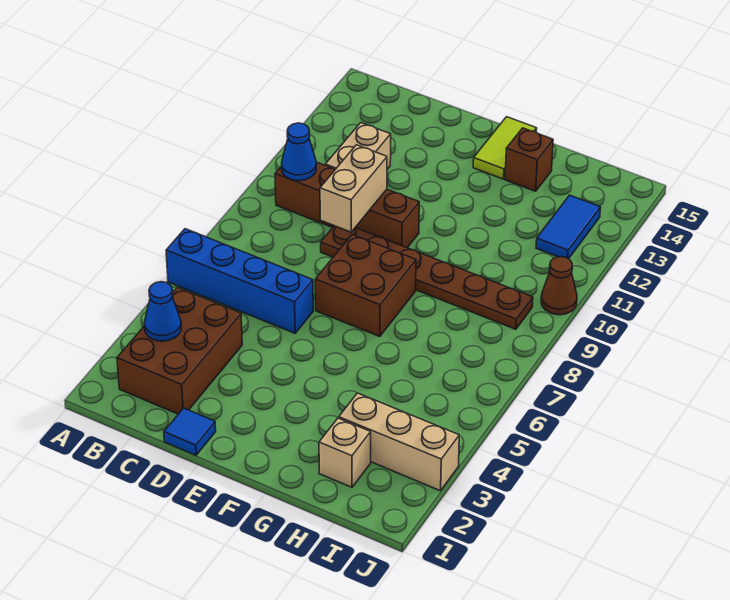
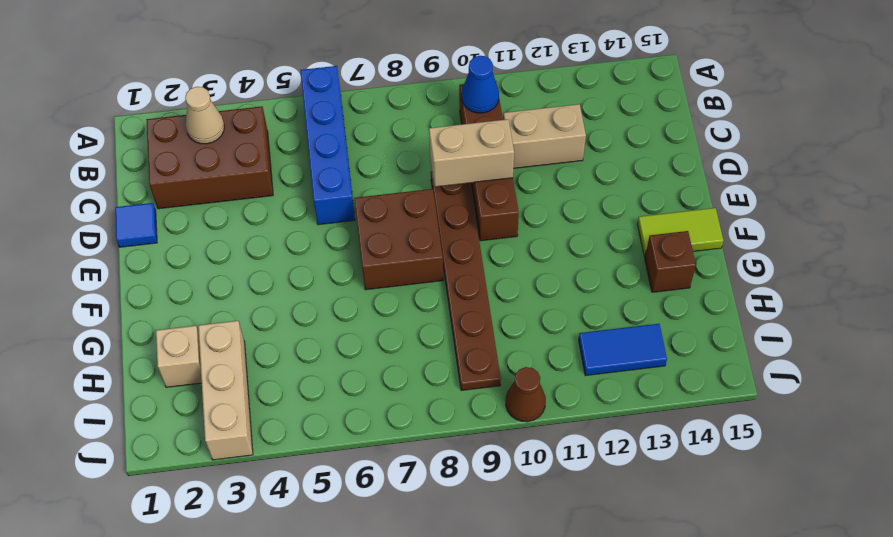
blue cone B3 level 2 -> tan cone B3 level 2

